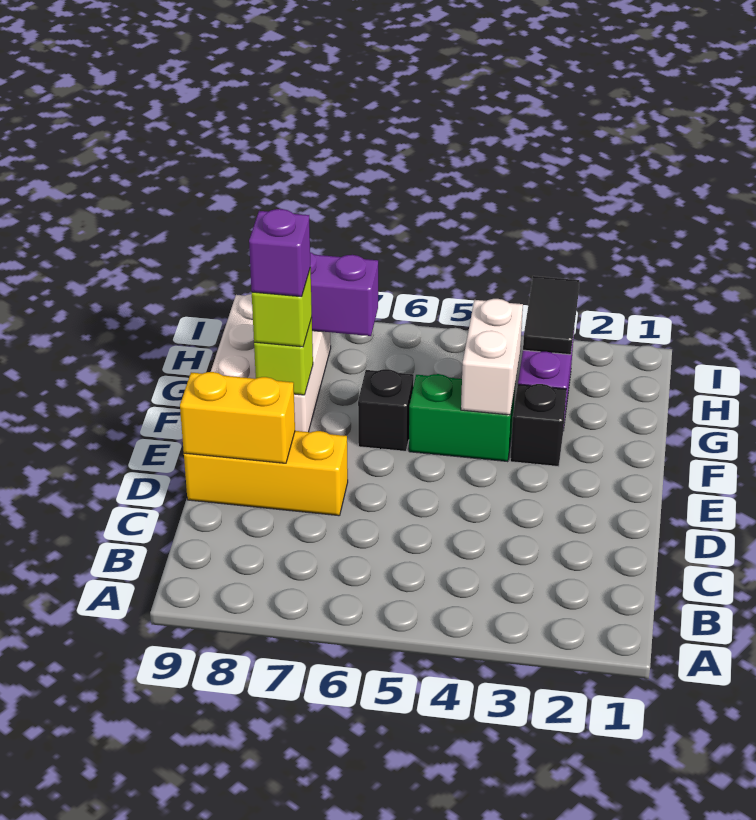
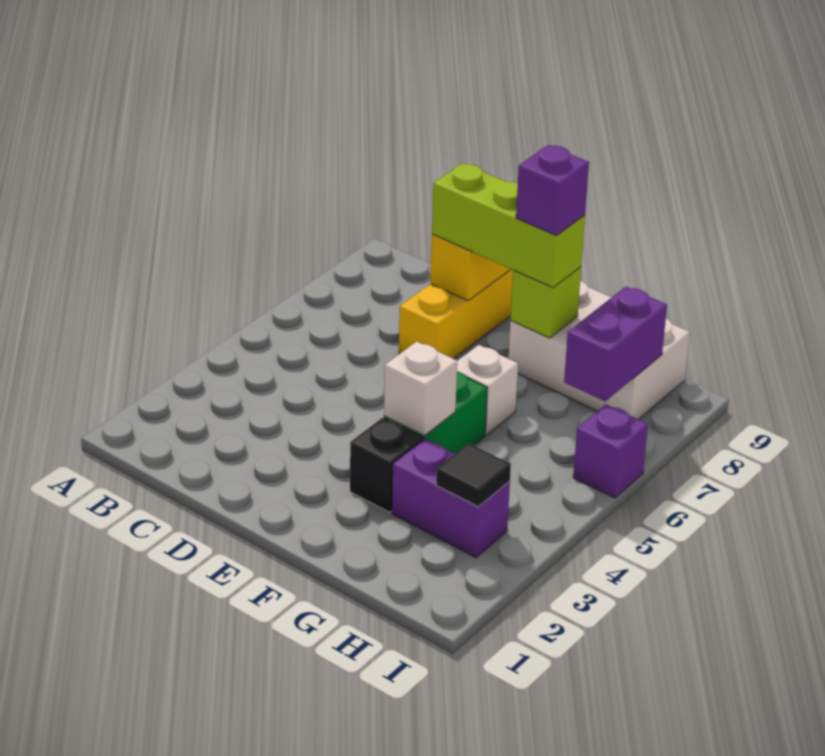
white brick F4:G4 level 2 -> white brick F4 level 2
black brick F6 level 1 -> white brick F6 level 1
lime brick F8 level 3 -> lime brick D8:F8 level 3
black tile H3:I3 level 2 -> black tile H3 level 2
none -> purple brick I6 level 1

